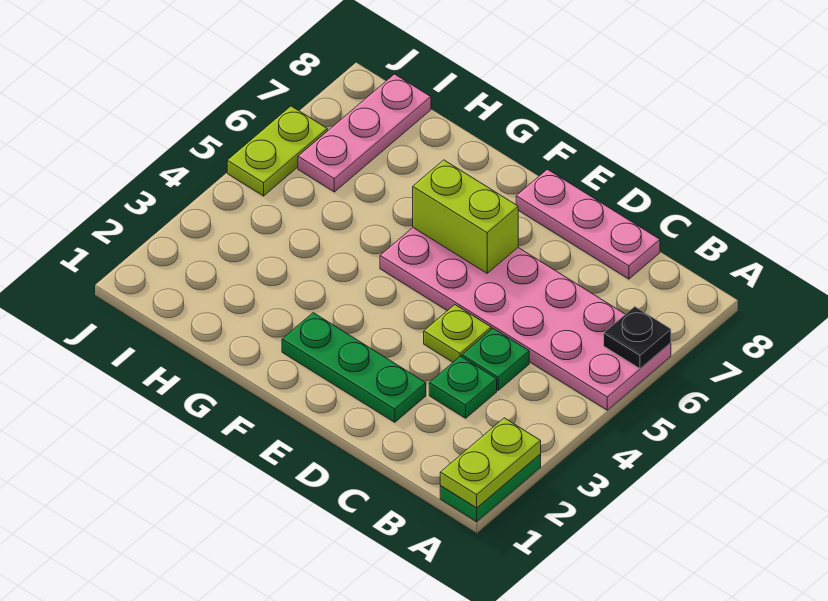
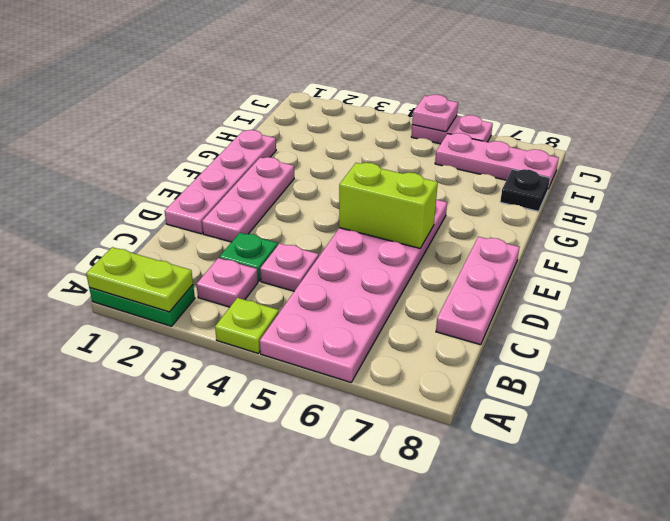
black plate A6 level 2 -> black plate H8 level 1
none -> pink plate B3 level 1
green plate C4 level 1 -> pink plate C4 level 1
none -> pink plate D1:G1 level 1
green plate D2:F2 level 1 -> pink plate D2:F2 level 1
lime plate D4 level 1 -> lime plate A4 level 1
lime brick E6:F6 level 2 -> lime brick E5:E6 level 2
lime plate J5:J6 level 1 -> pink plate J5:J6 level 1
none -> pink plate J5 level 2

